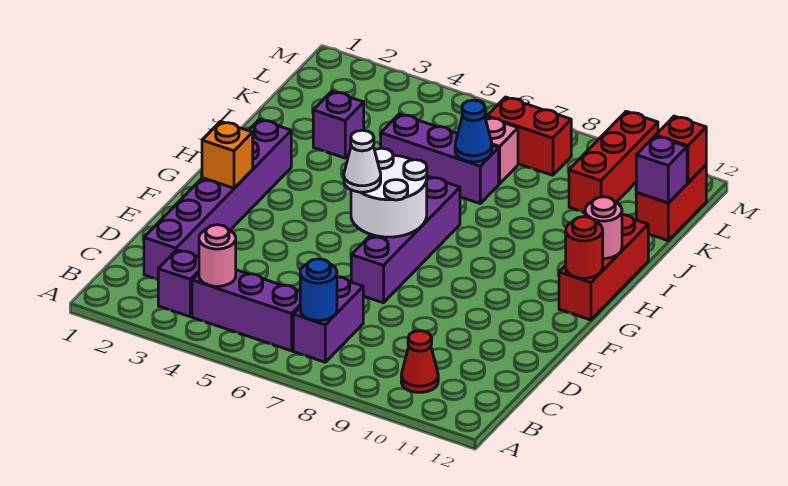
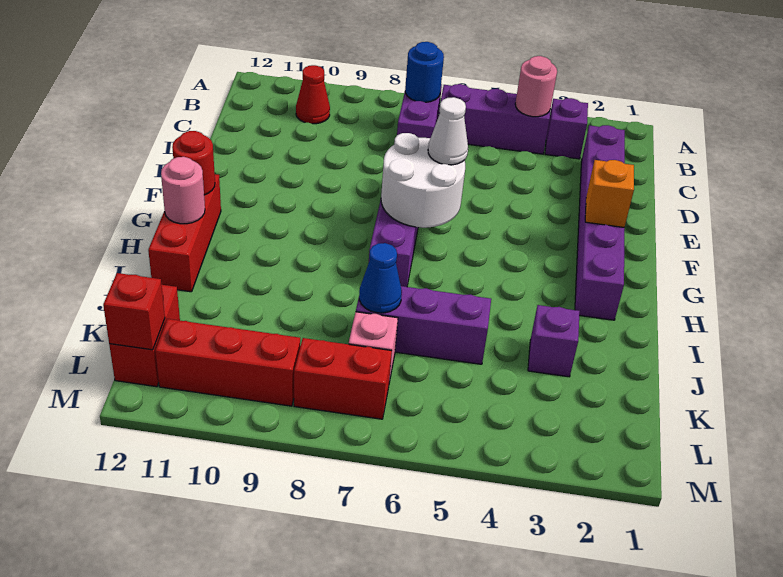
red brick K10:M10 level 1 -> red brick L9:L11 level 1
purple brick K12 level 2 -> none

